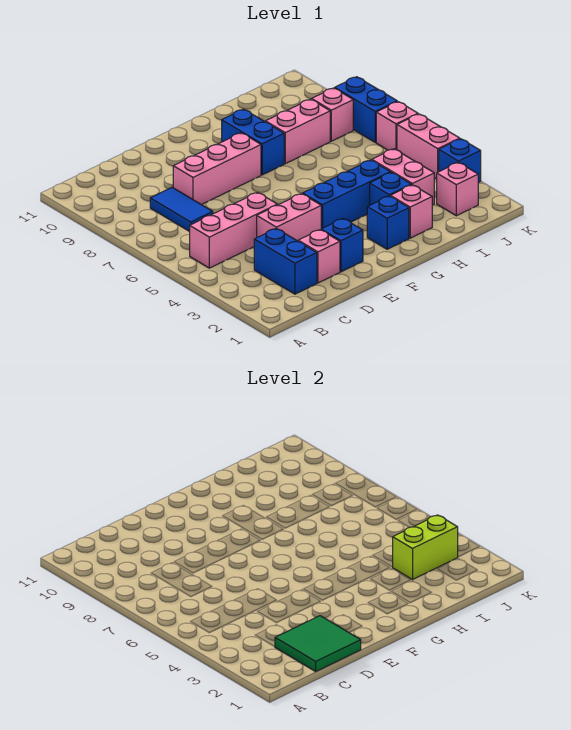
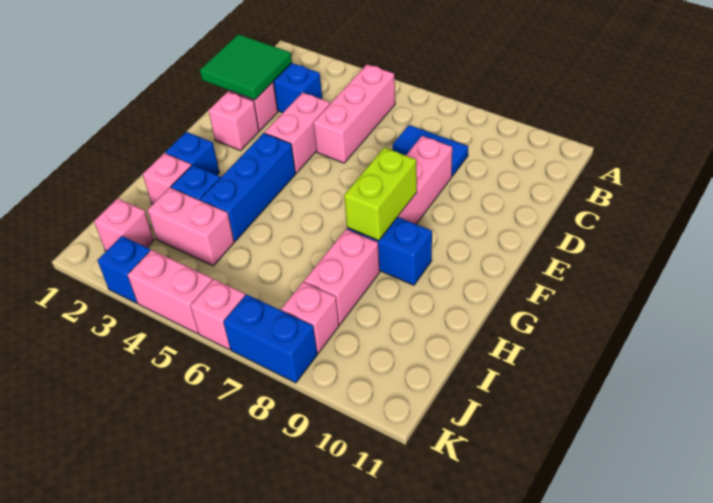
blue brick E2 level 1 -> pink brick E2 level 1
lime brick I3:J3 level 2 -> lime brick F8:G8 level 2

